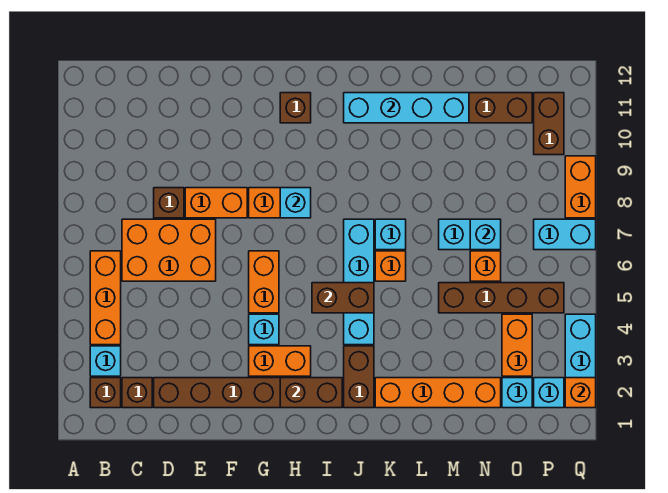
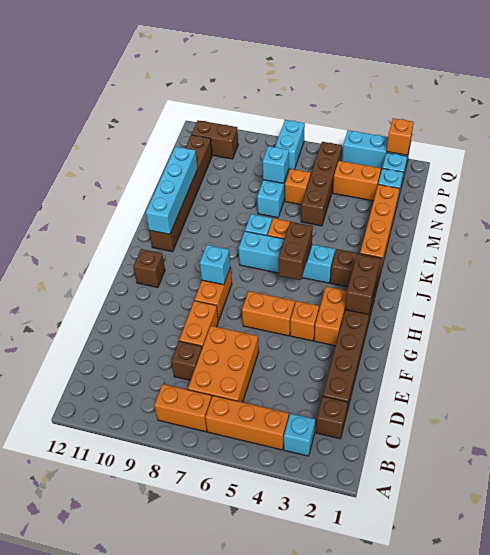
brown brick B2 level 1 -> none
cyan brick G4 level 1 -> orange brick G4 level 1
orange brick Q8:Q9 level 1 -> orange brick B7:B8 level 1

